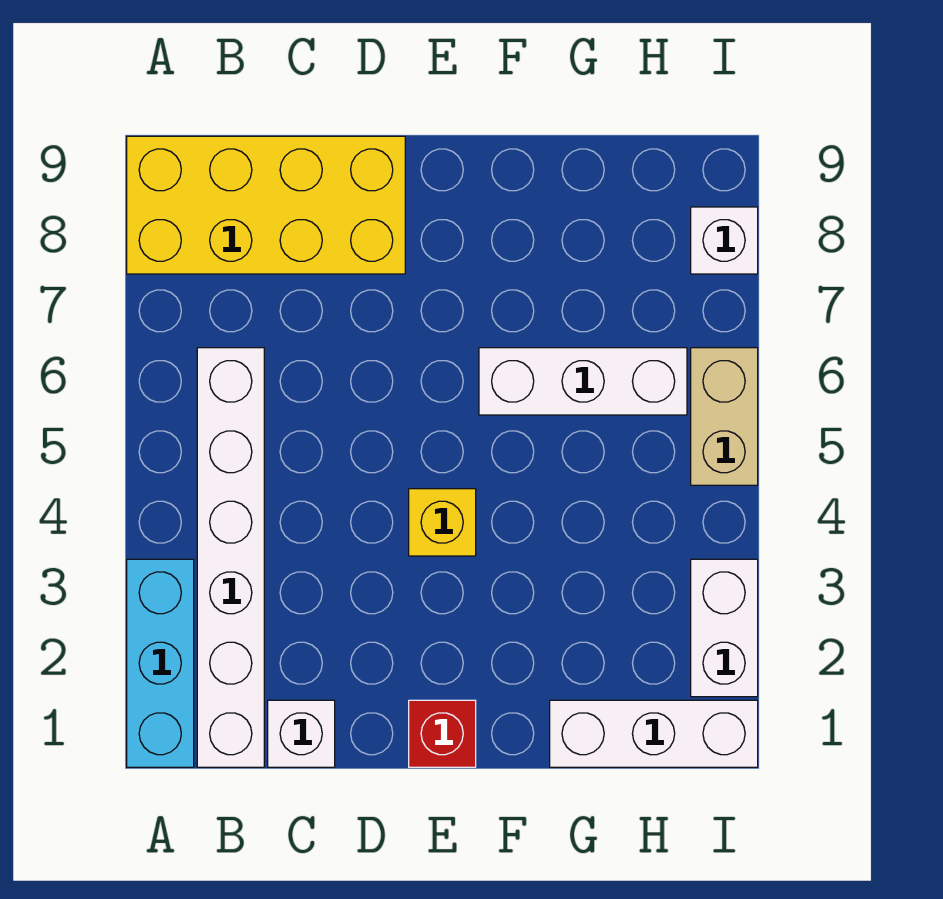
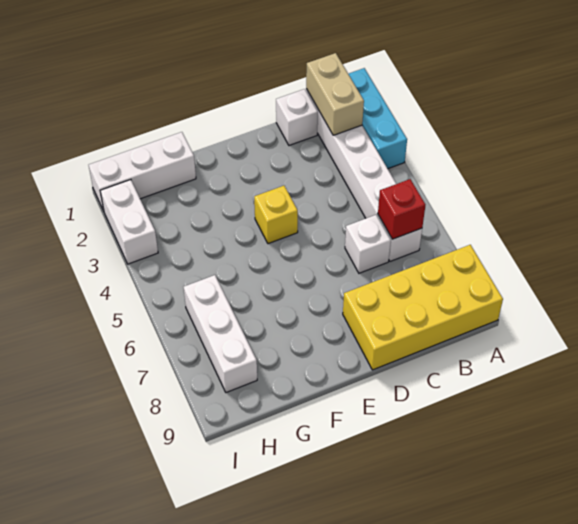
red brick E1 level 1 -> red brick B6 level 2
white brick F6:H6 level 1 -> white brick H6:H8 level 1
tan brick I5:I6 level 1 -> tan brick B1:B2 level 2
white brick I8 level 1 -> white brick C6 level 1

